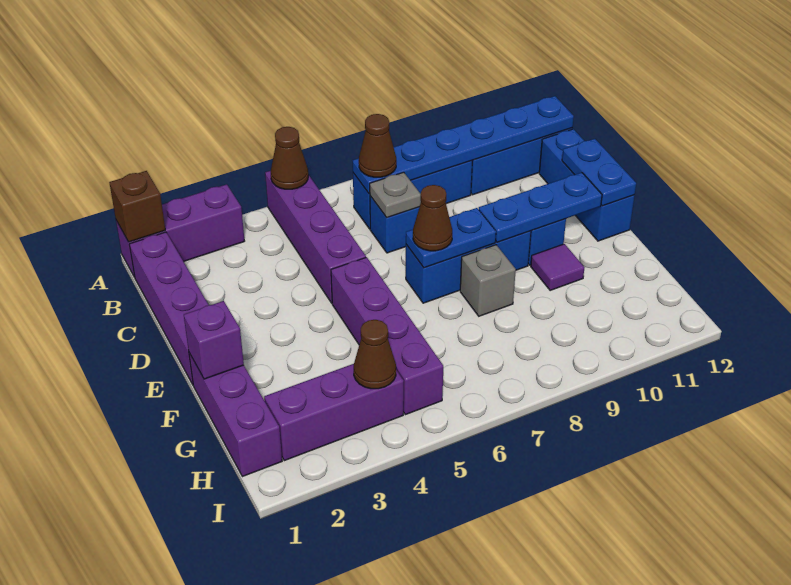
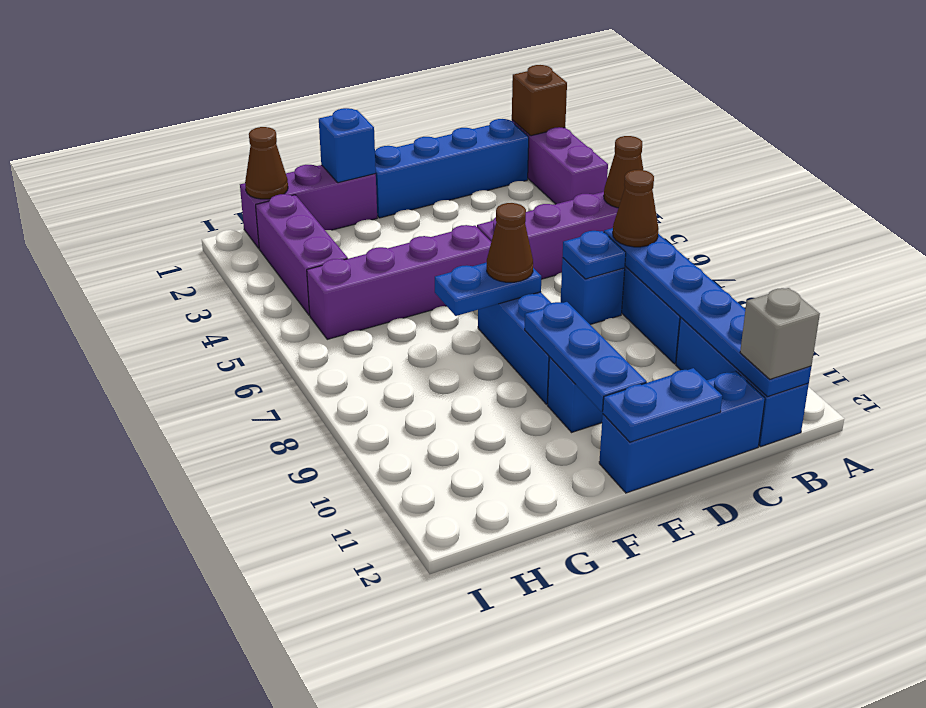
purple brick B1:E1 level 1 -> blue brick B1:E1 level 1
grey plate C7 level 2 -> blue plate C7 level 2
blue plate E7:E8 level 2 -> blue plate E7:F7 level 2
purple brick F1 level 2 -> blue brick F1 level 2
grey brick F8 level 1 -> grey brick B12 level 3
purple tile F10 level 1 -> none
brown cone H4 level 2 -> brown cone H1 level 2

